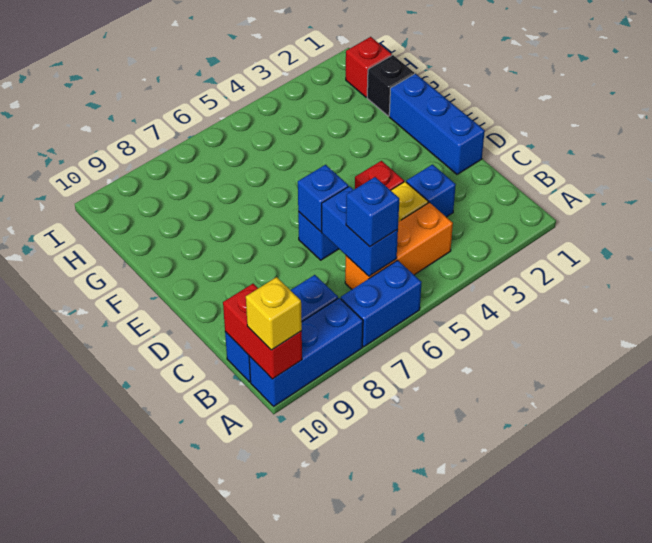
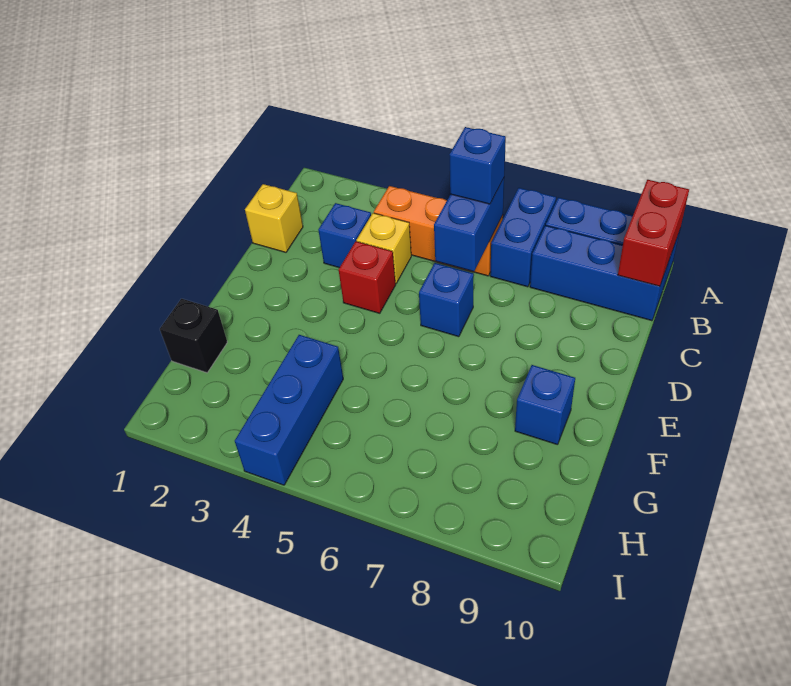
blue brick A6:A7 level 1 -> blue brick A7:B7 level 1
yellow brick A10 level 3 -> yellow brick C1 level 1
blue brick D1:F1 level 1 -> blue brick G4:I4 level 1
blue brick D6 level 2 -> blue brick F9 level 1
red brick H1 level 1 -> none

